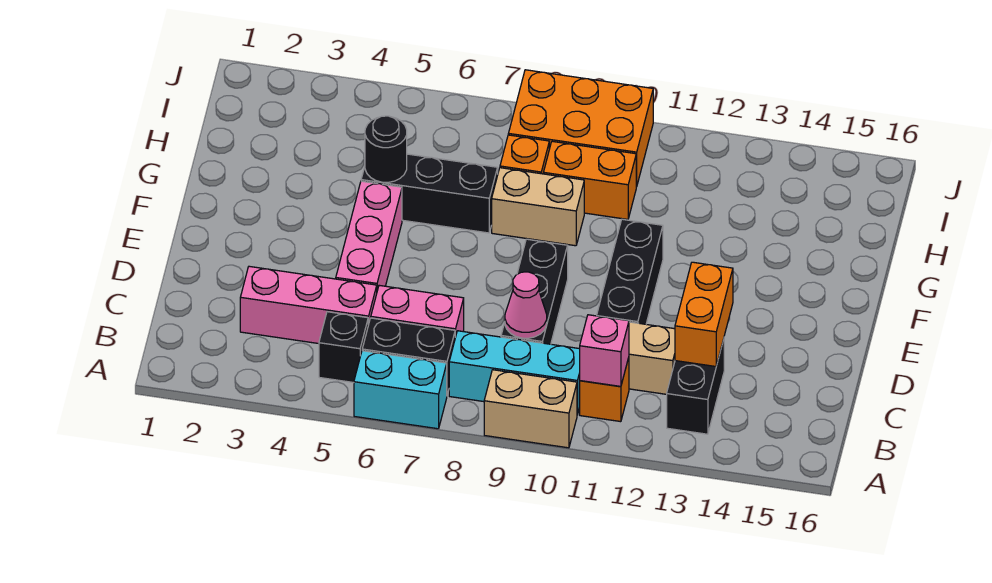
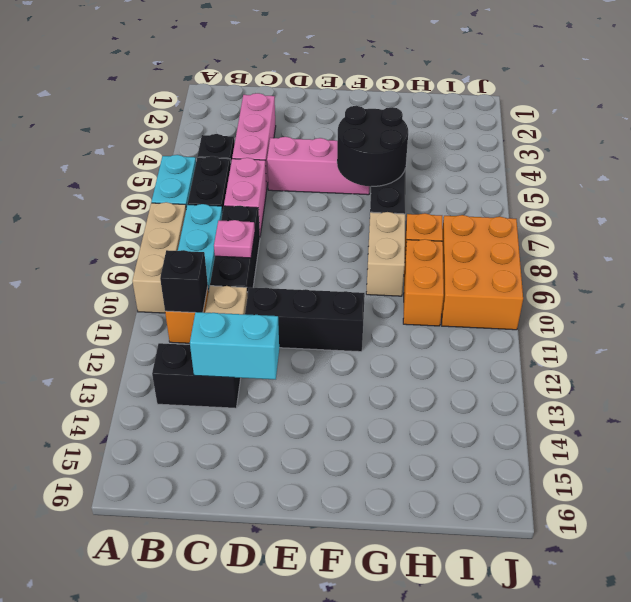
tan brick A9:A10 level 1 -> tan brick A8:A10 level 1
pink brick B11 level 2 -> black brick B11 level 2
black brick C9:E9 level 1 -> black brick C8:C10 level 1
pink cone C9 level 2 -> pink plate C9 level 2
orange brick C13:D13 level 2 -> cyan brick C13:D13 level 2
black round brick G5 level 2 -> black round brick F5:G6 level 2

